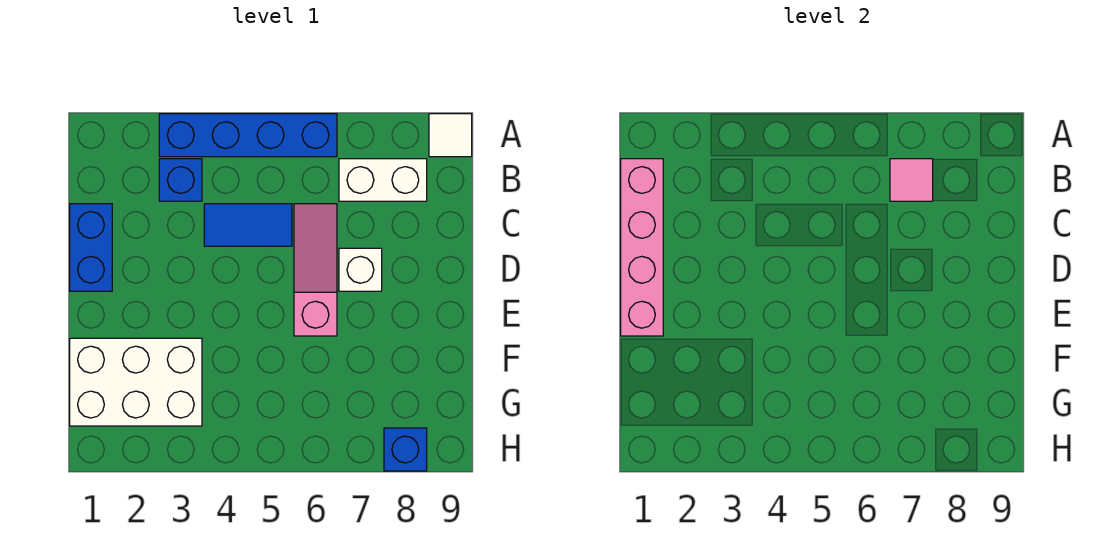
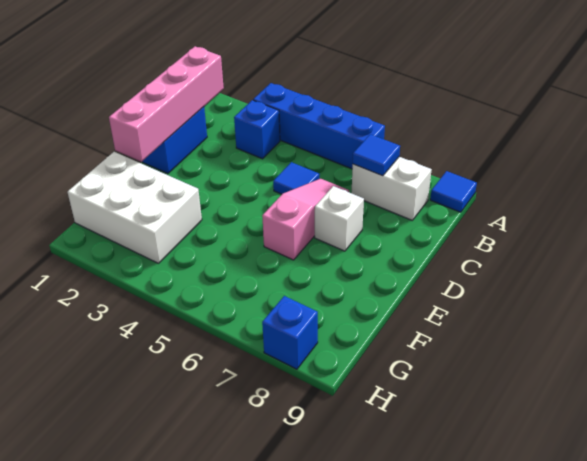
white tile A9 level 1 -> blue tile A9 level 1
pink tile B7 level 2 -> blue tile B7 level 2
blue tile C4:C5 level 1 -> blue tile C5 level 1

